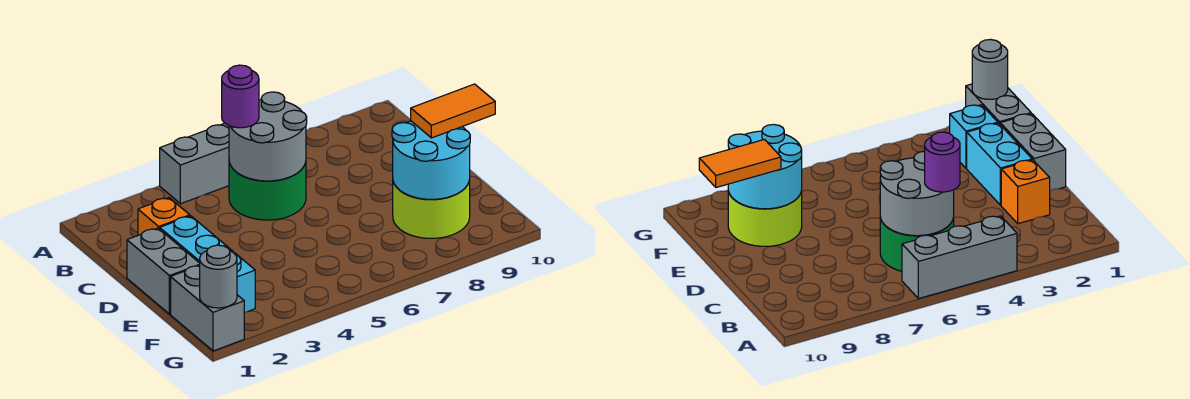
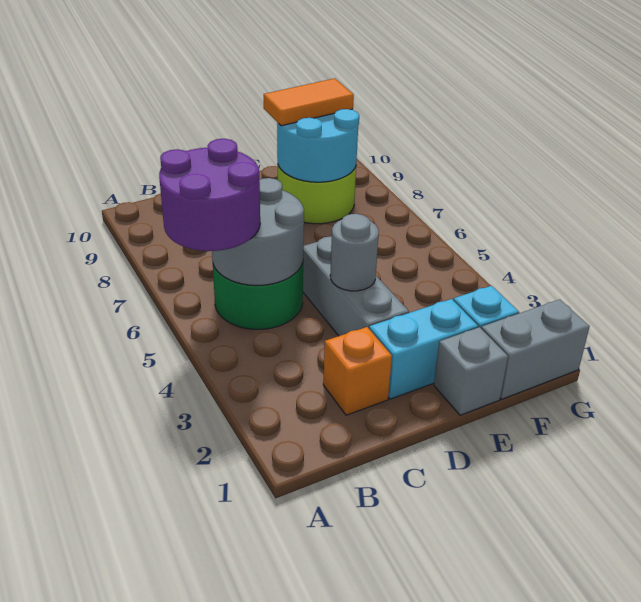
grey brick A4:A6 level 1 -> grey brick D3:D5 level 1
purple round brick B5 level 3 -> purple round brick A5:B6 level 3
grey brick D1:E1 level 1 -> grey brick E1 level 1
orange tile E9:E10 level 3 -> orange tile E9:F9 level 3
grey round brick G1 level 2 -> grey round brick D4 level 2

